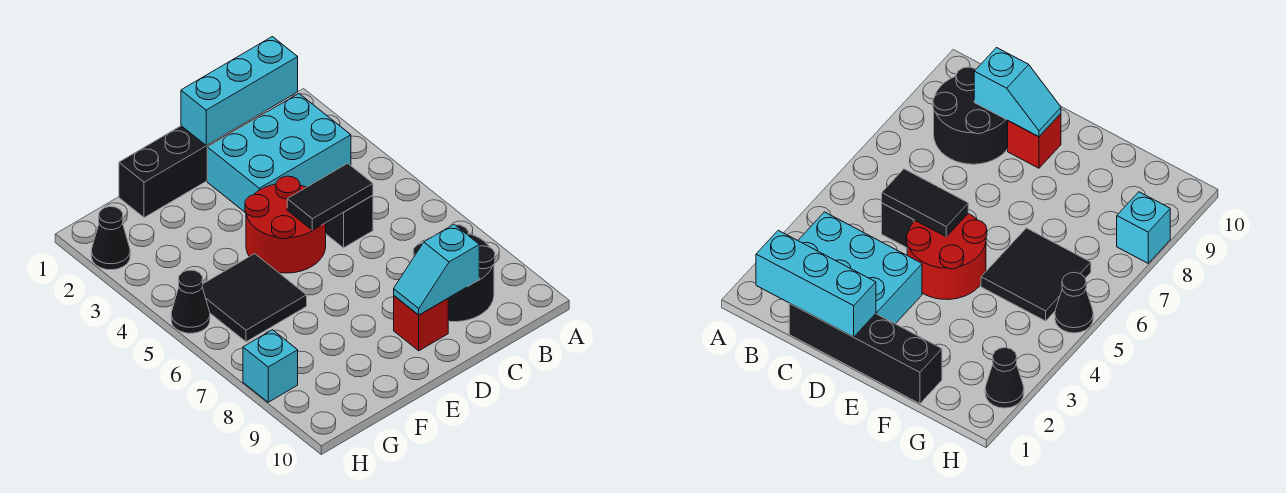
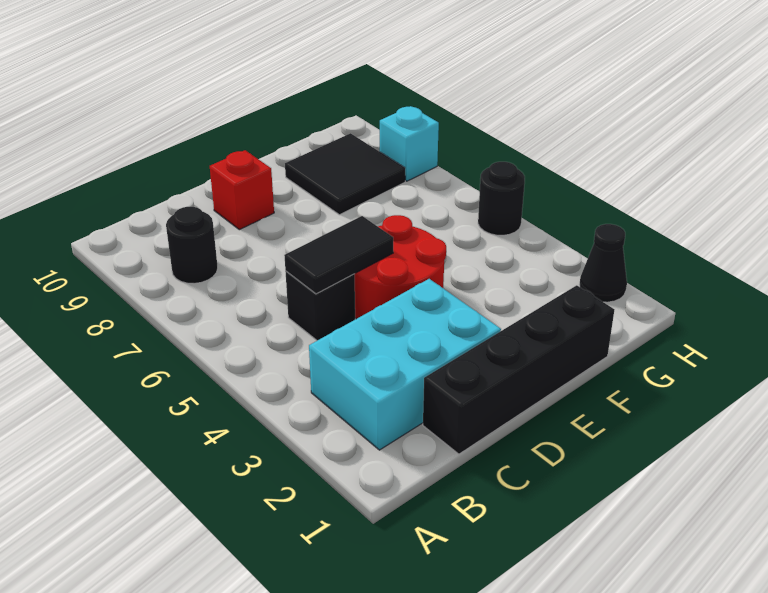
cyan brick B1:D1 level 2 -> none
black round brick B8:C9 level 1 -> black round brick B8 level 1
cyan slope C9:D9 level 2 top C -> none
black tile F5:G6 level 1 -> black tile F8:G9 level 1
black cone H5 level 1 -> black round brick H5 level 1

